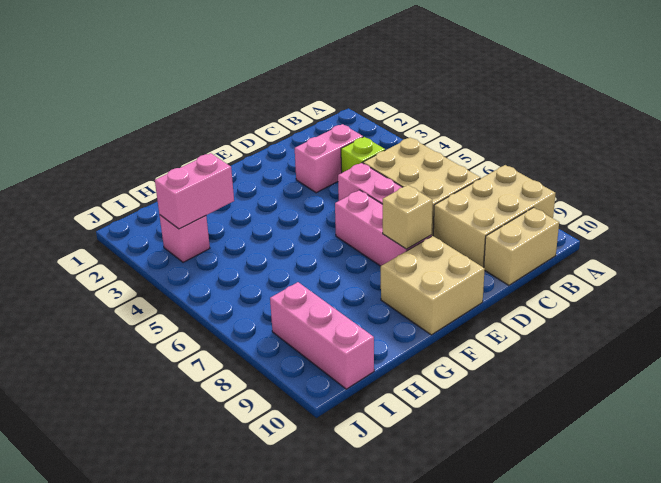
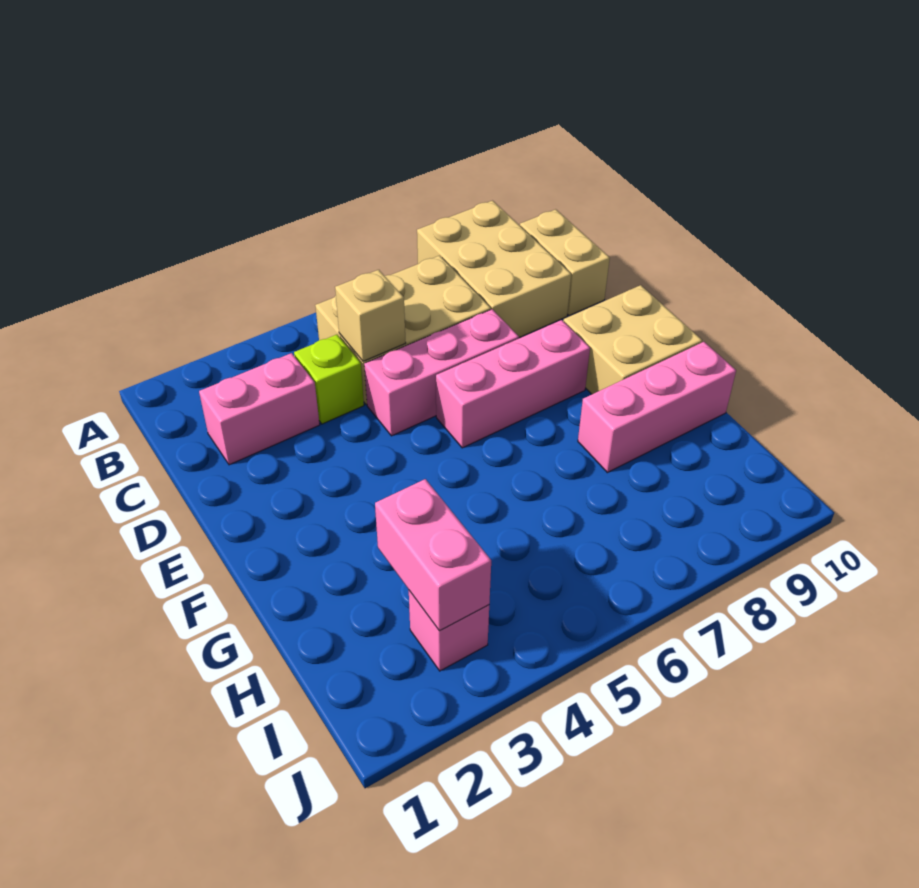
pink brick C3:D3 level 1 -> pink brick C2:C3 level 1
tan brick E8 level 2 -> tan brick C5 level 2
pink brick I8:I10 level 1 -> pink brick G8:G10 level 1

